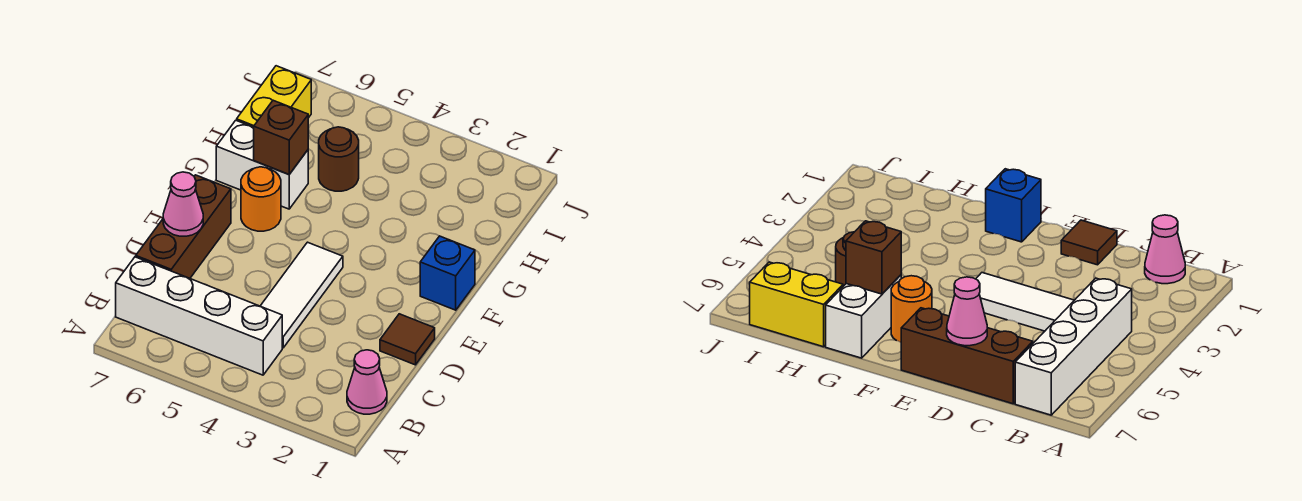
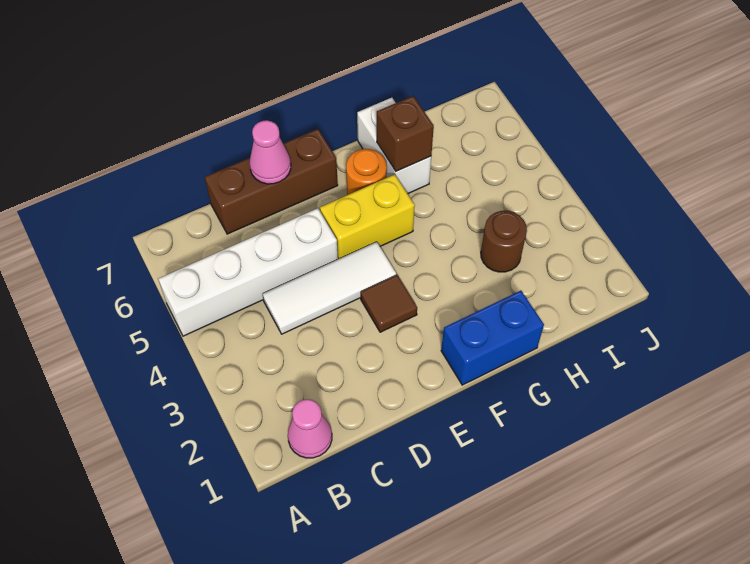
white brick B4:B7 level 1 -> white brick A5:D5 level 1
brown tile D1 level 1 -> brown tile E3 level 1
blue brick F1 level 1 -> blue brick F1:G1 level 1
brown round brick H5 level 1 -> brown round brick H3 level 1
yellow brick H7:I7 level 1 -> yellow brick E5:F5 level 1

